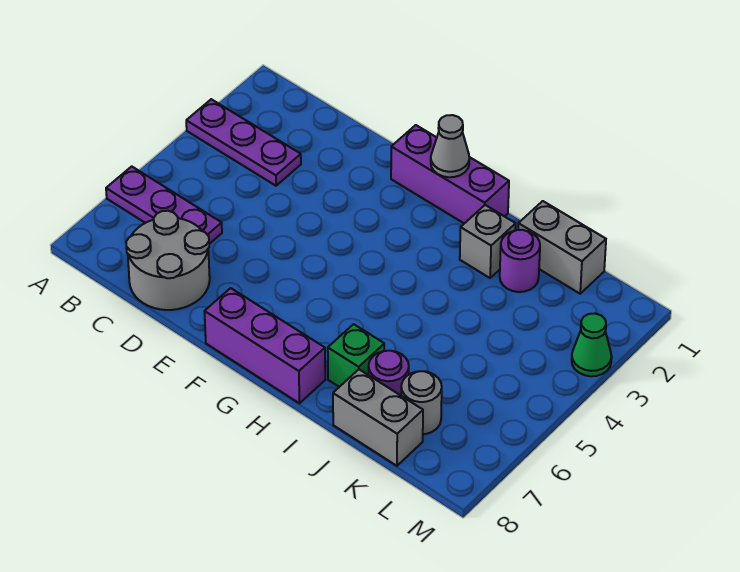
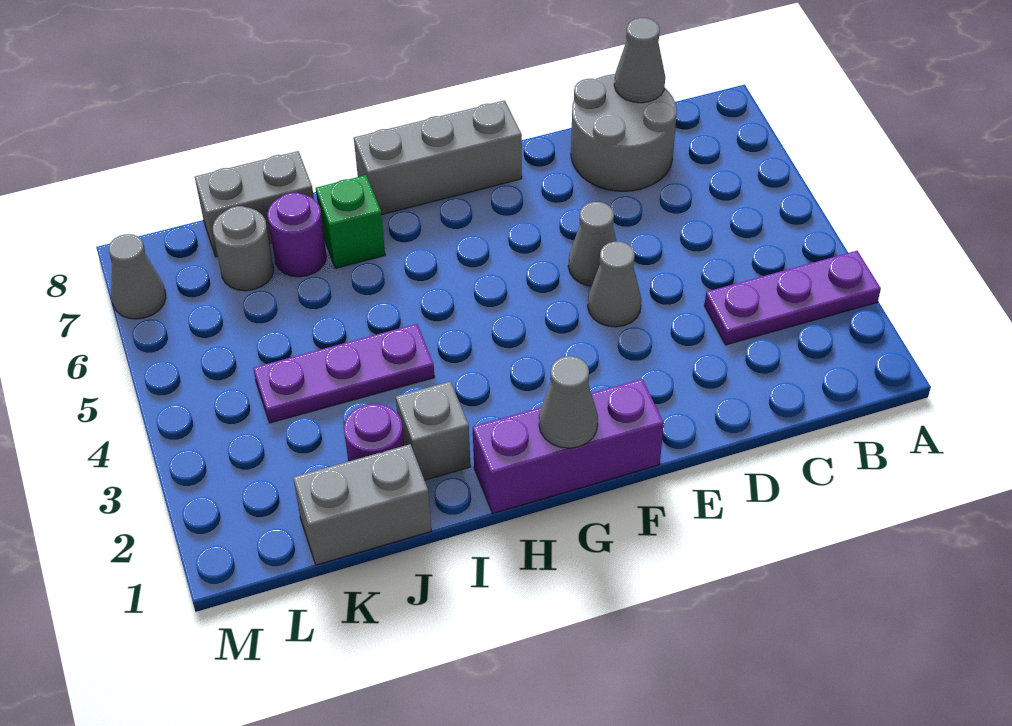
purple plate A6:C6 level 1 -> purple plate I4:K4 level 1
none -> grey cone C8 level 2
none -> grey cone E4 level 1
none -> grey cone E5 level 1
purple brick F8:H8 level 1 -> grey brick F8:H8 level 1
green cone M3 level 1 -> none
none -> grey cone M7 level 1

